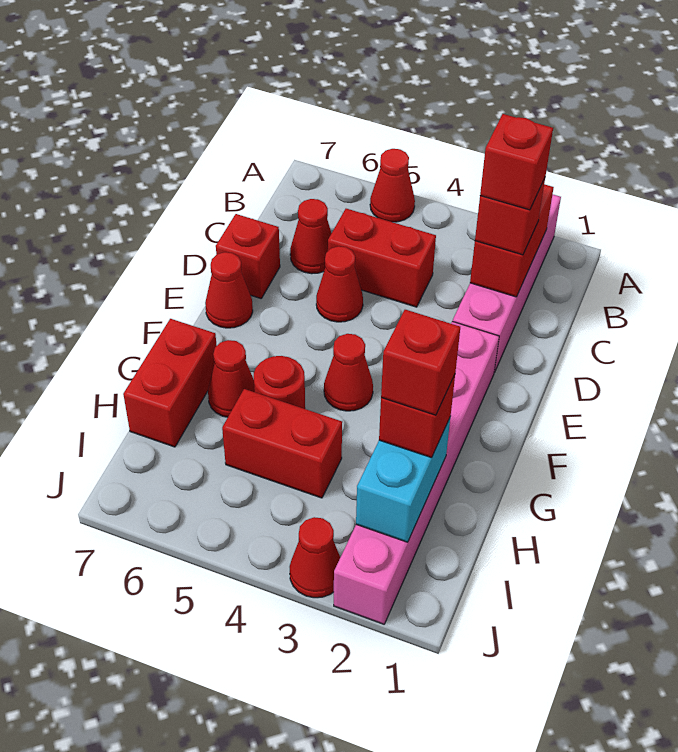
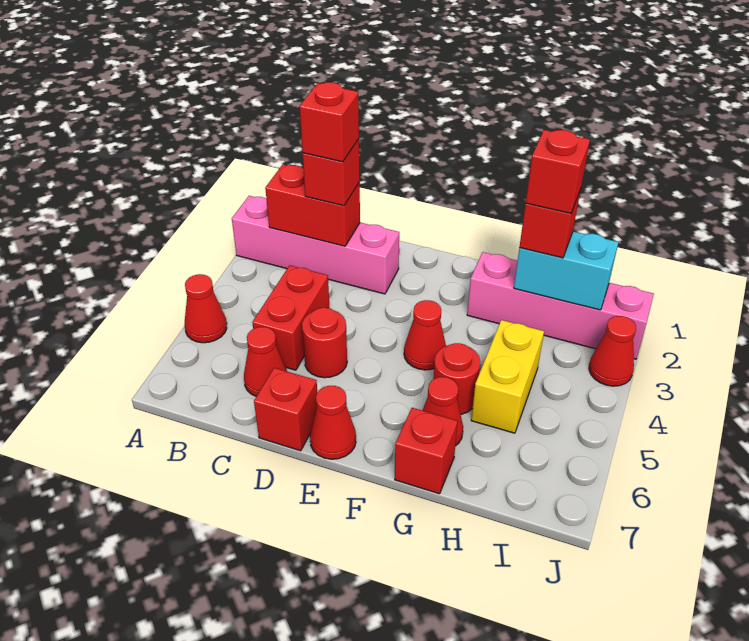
red cone D5 level 1 -> red round brick D5 level 1
pink brick E2:J2 level 1 -> pink brick G2:J2 level 1
red brick G7:H7 level 1 -> red brick G7 level 1
red brick H4:H5 level 1 -> yellow brick H4:H5 level 1

